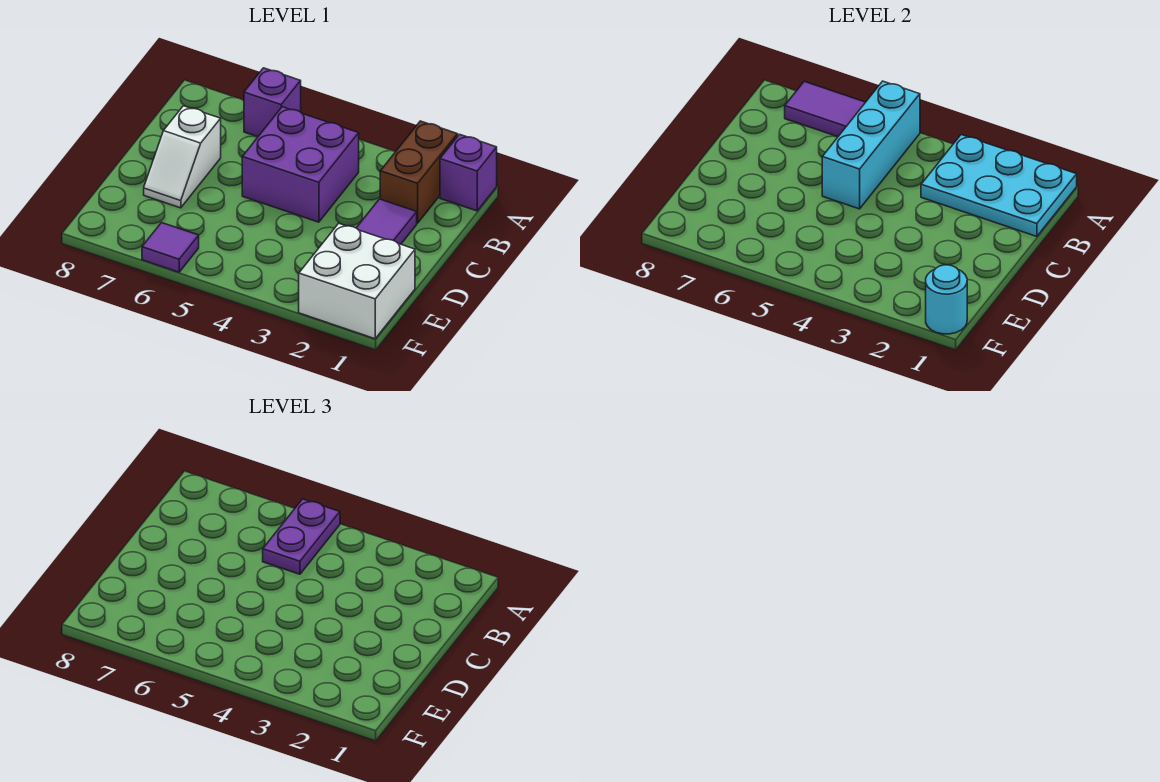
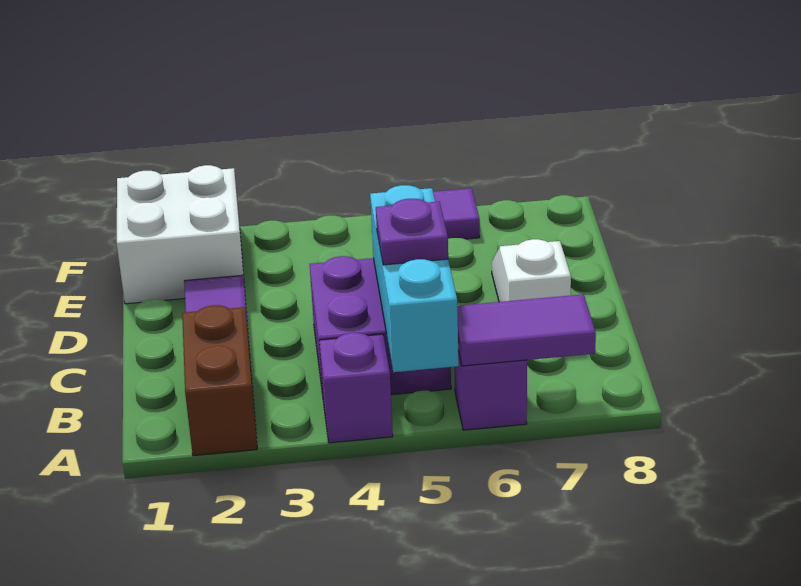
purple brick A1 level 1 -> purple brick A4 level 1
cyan plate A1:B3 level 2 -> none
purple plate A5:B5 level 3 -> purple plate B5 level 3
cyan round brick F1 level 2 -> none

